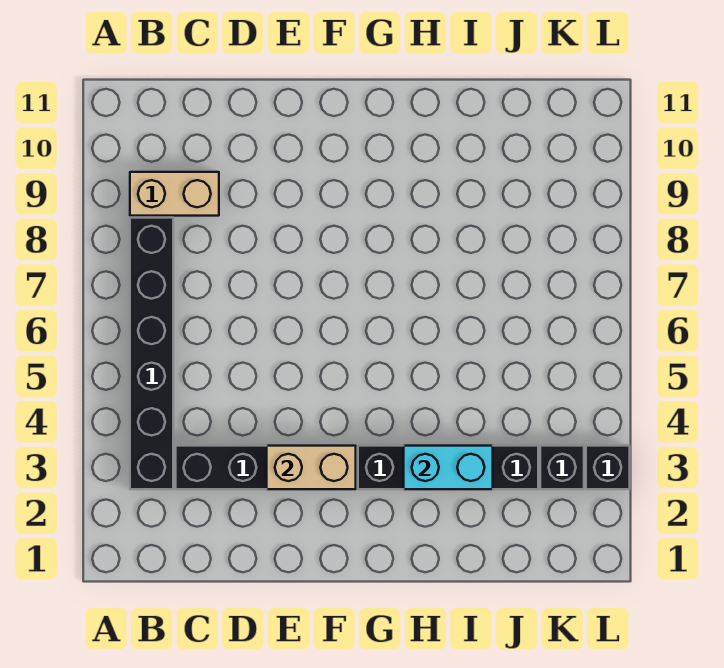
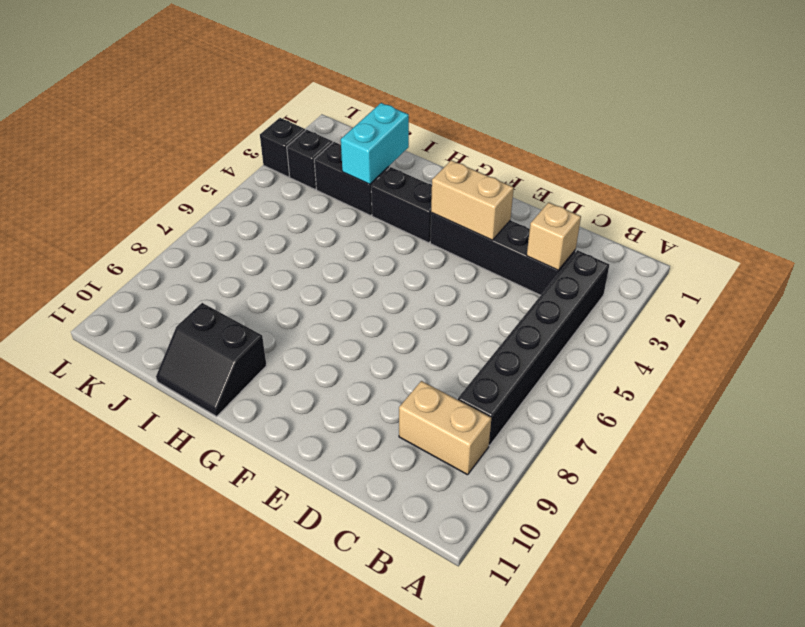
none -> tan brick C3 level 2
cyan brick H3:I3 level 2 -> cyan brick I2:I3 level 2
none -> black slope H10:I11 level 1 top 10

